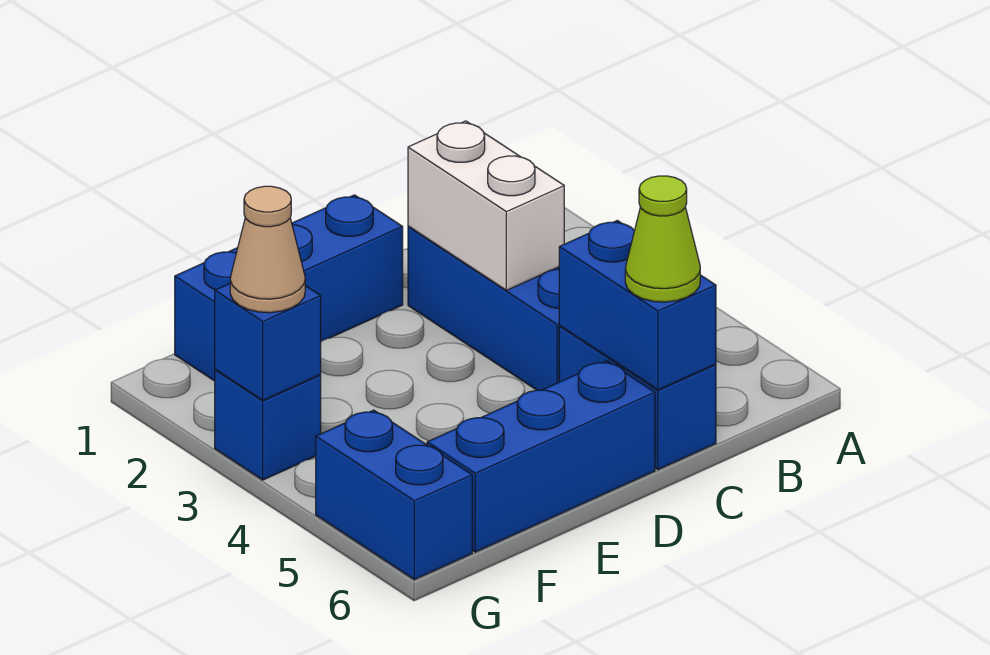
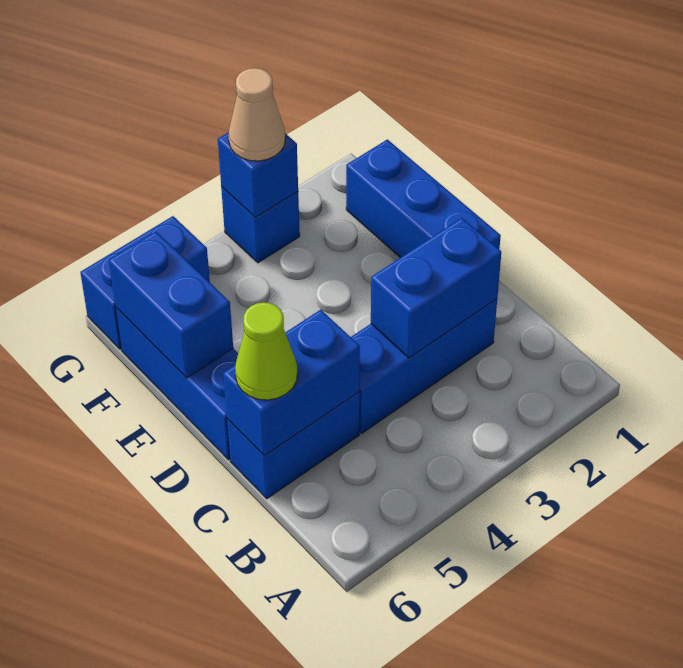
white brick C2:C3 level 2 -> blue brick C2:C3 level 2
none -> blue brick E6:F6 level 2

